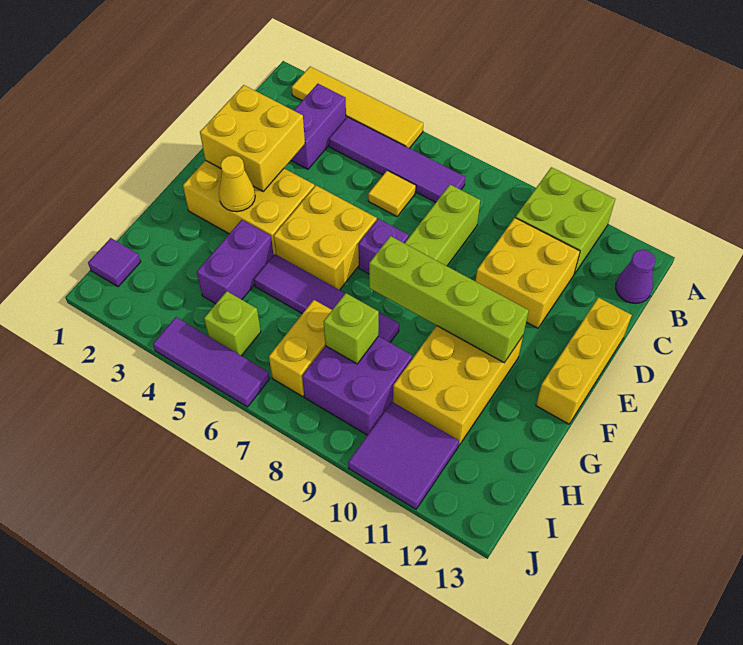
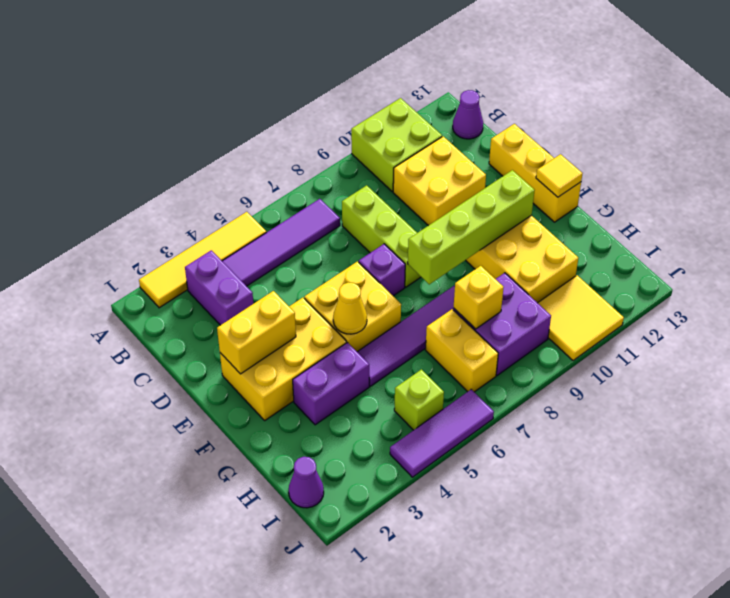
yellow tile C6 level 1 -> yellow tile F13 level 2
yellow brick D2:E3 level 2 -> yellow brick E2:E3 level 2
yellow cone F3 level 2 -> yellow cone F5 level 2
purple brick G4:H4 level 1 -> purple brick G3:G4 level 1
lime brick H8 level 2 -> yellow brick H8 level 2
purple tile I1 level 1 -> purple cone I1 level 1
purple tile I10:J11 level 1 -> yellow tile I10:J11 level 1

